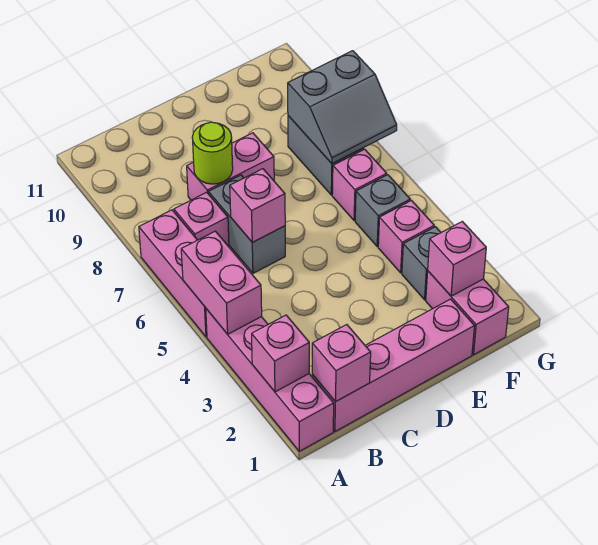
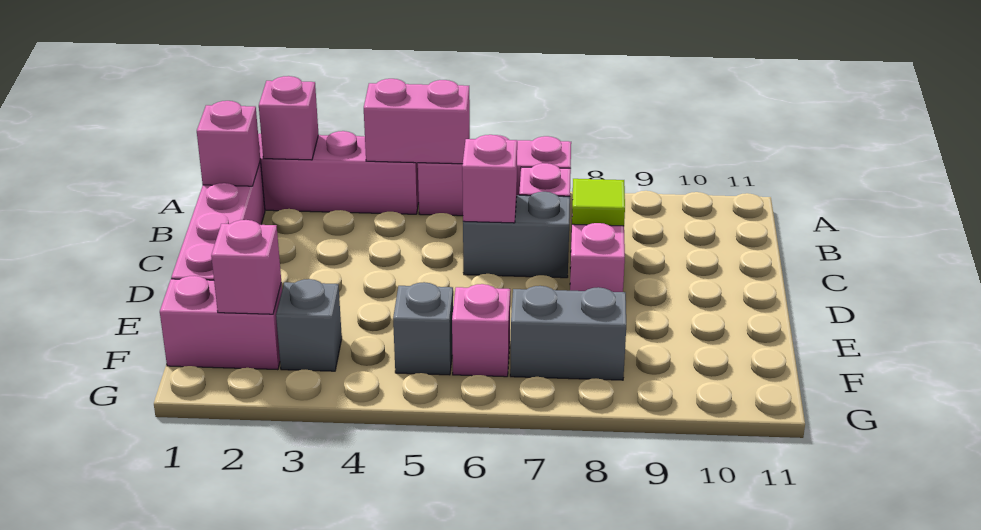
lime round brick C8 level 2 -> lime tile C8 level 2
pink brick F4 level 1 -> none
grey slope F7:G8 level 2 top 8 -> none

